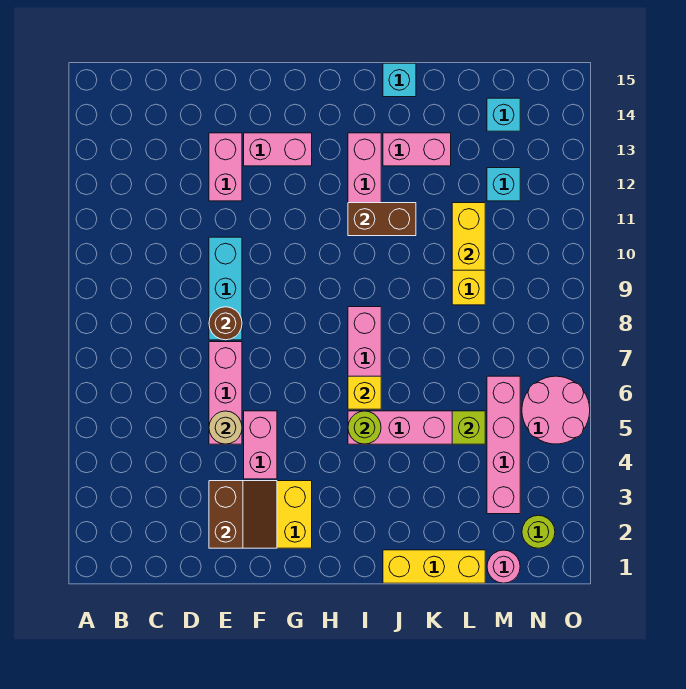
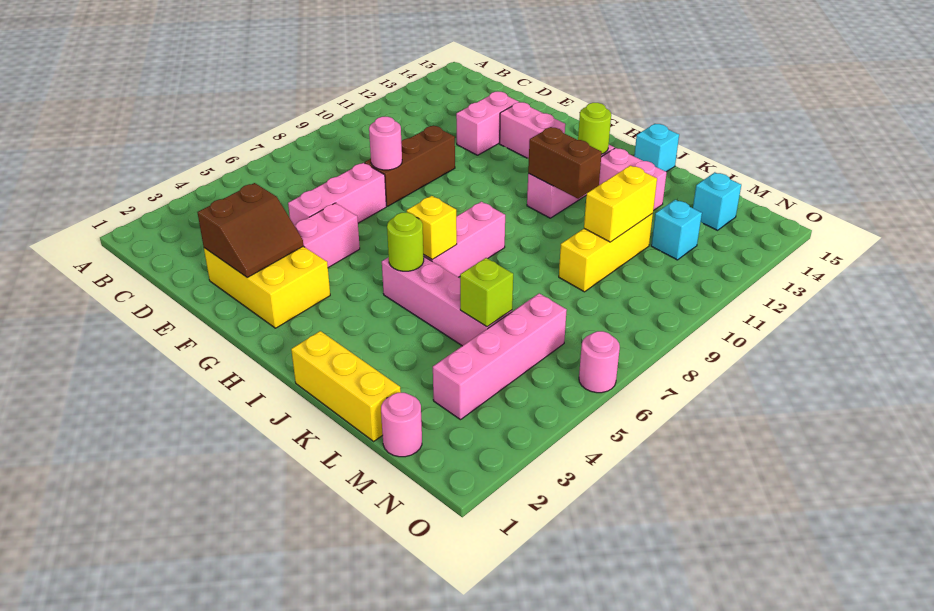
tan round brick E5 level 2 -> none
cyan brick E8:E10 level 1 -> brown brick E8:E10 level 1
brown round brick E8 level 2 -> pink round brick E8 level 2
lime round brick N2 level 1 -> lime round brick I13 level 2
pink round brick N5:O6 level 1 -> pink round brick O6 level 1

